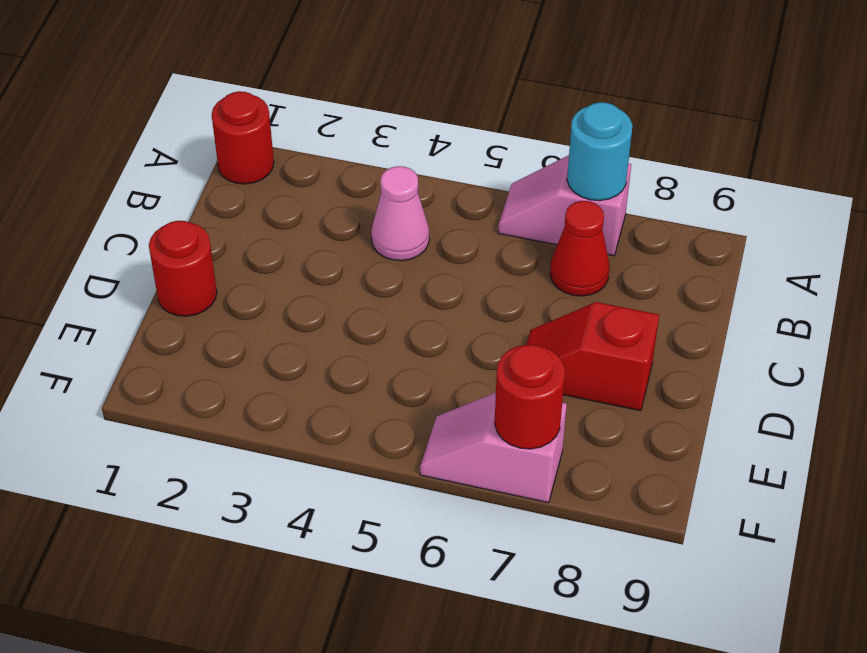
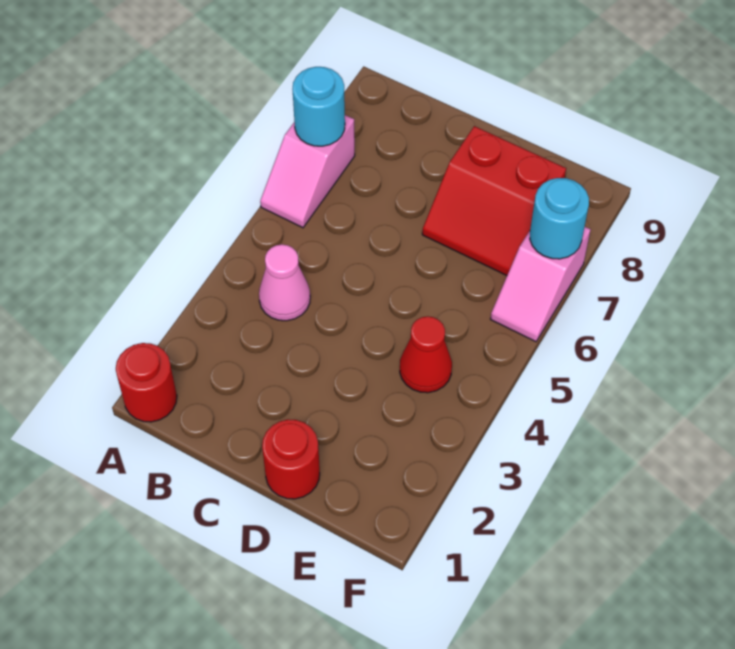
red cone B7 level 1 -> red cone E4 level 1
red slope D7:D8 level 1 top 8 -> red slope D7:E8 level 1 top 8
red round brick F7 level 2 -> cyan round brick F7 level 2

